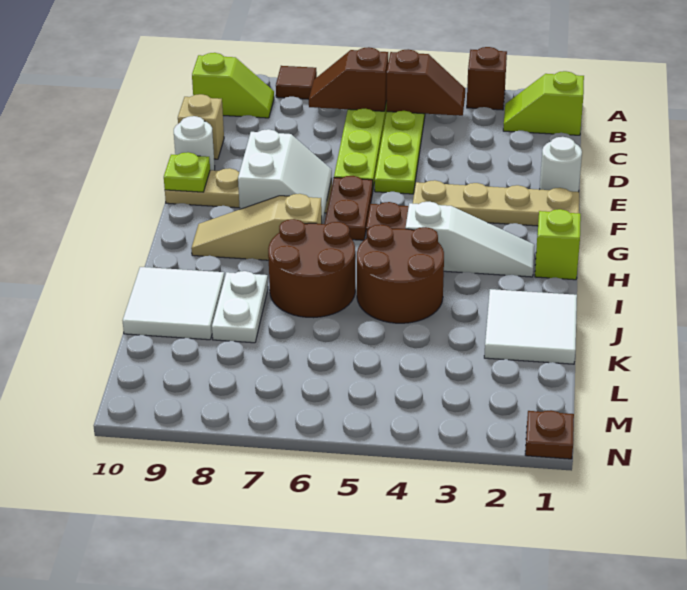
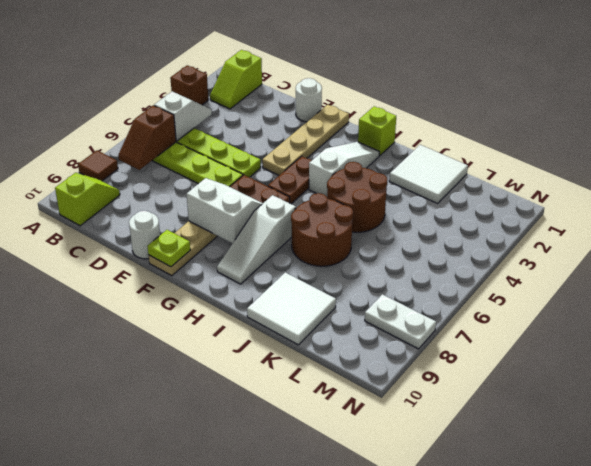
brown slope B4:B5 level 2 top 5 -> white slope B4:B5 level 2 top 5
tan brick D10 level 1 -> none
tan slope H7:H9 level 1 top 7 -> white slope H7:H9 level 1 top 7
white plate J8:K8 level 1 -> white plate M8:N8 level 1
brown plate N1 level 1 -> none

